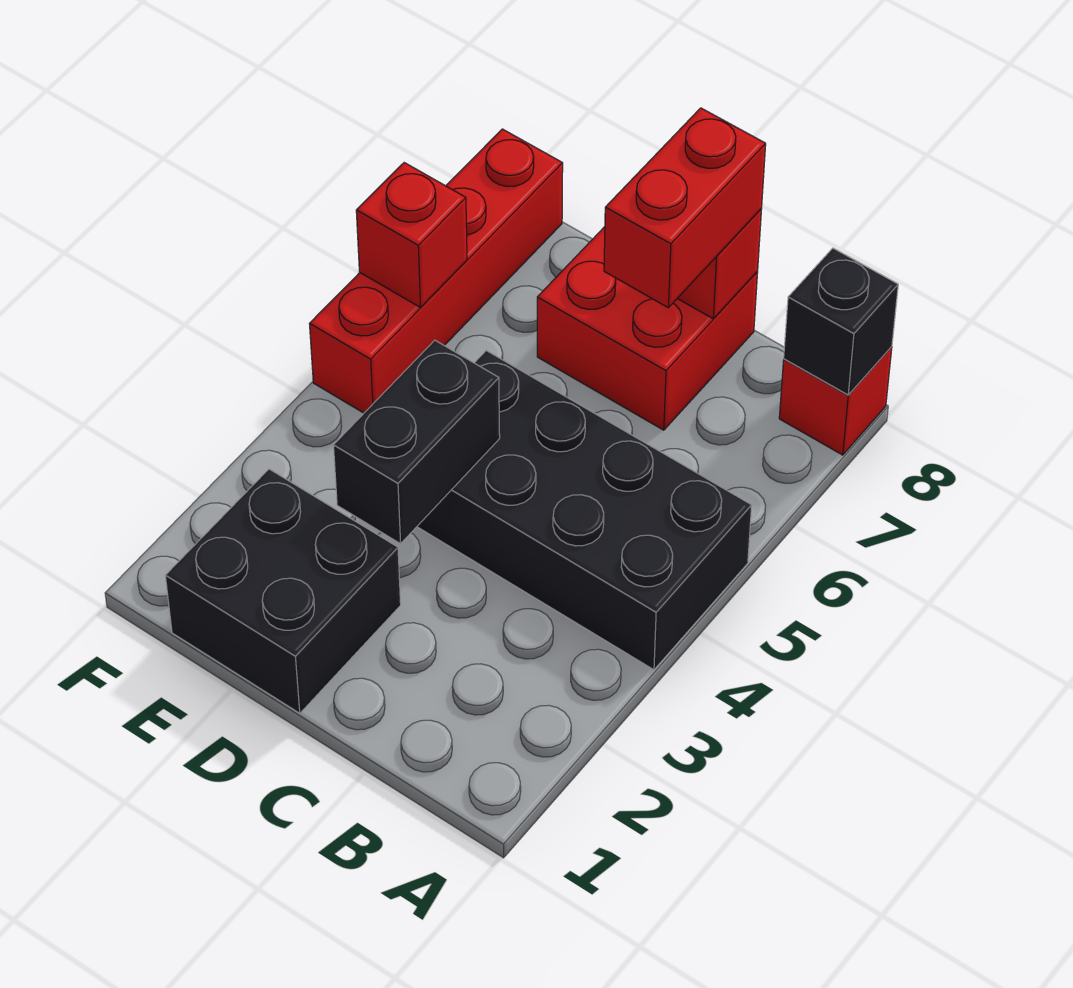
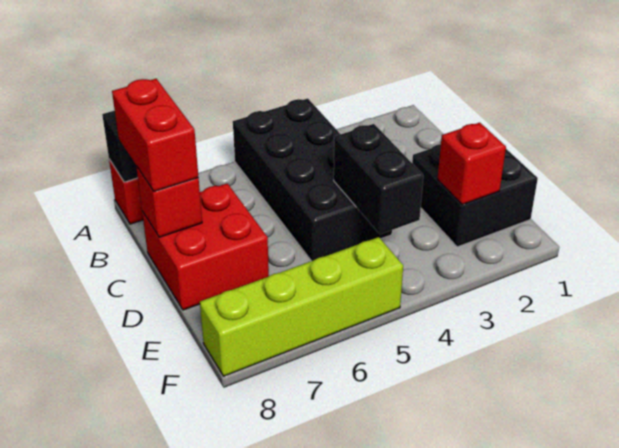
red brick C7:C8 level 3 -> red brick B8:C8 level 3
black brick D3:D4 level 2 -> black brick D4:E4 level 2
red brick F5:F8 level 1 -> lime brick F5:F8 level 1
red brick F6 level 2 -> red brick E2 level 2

